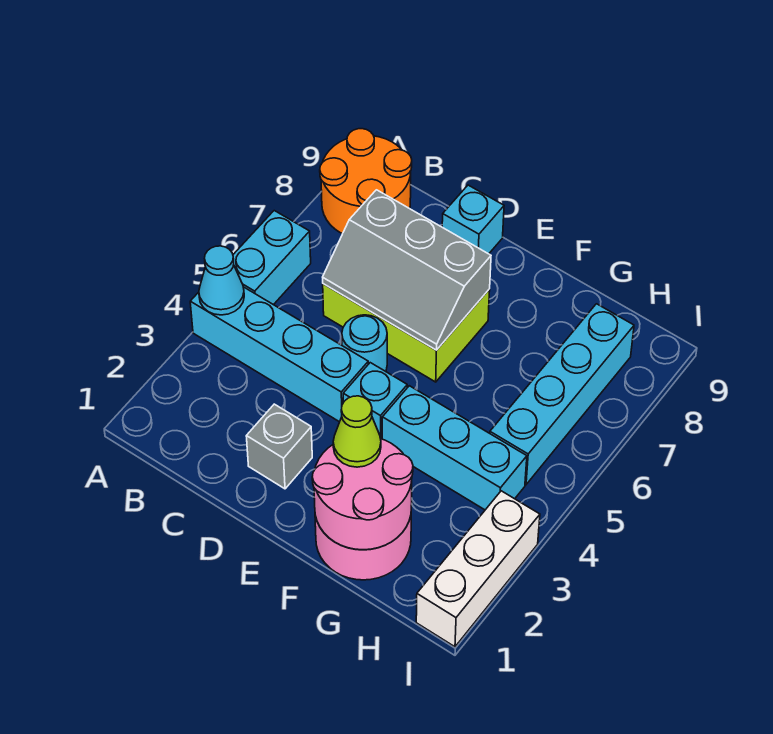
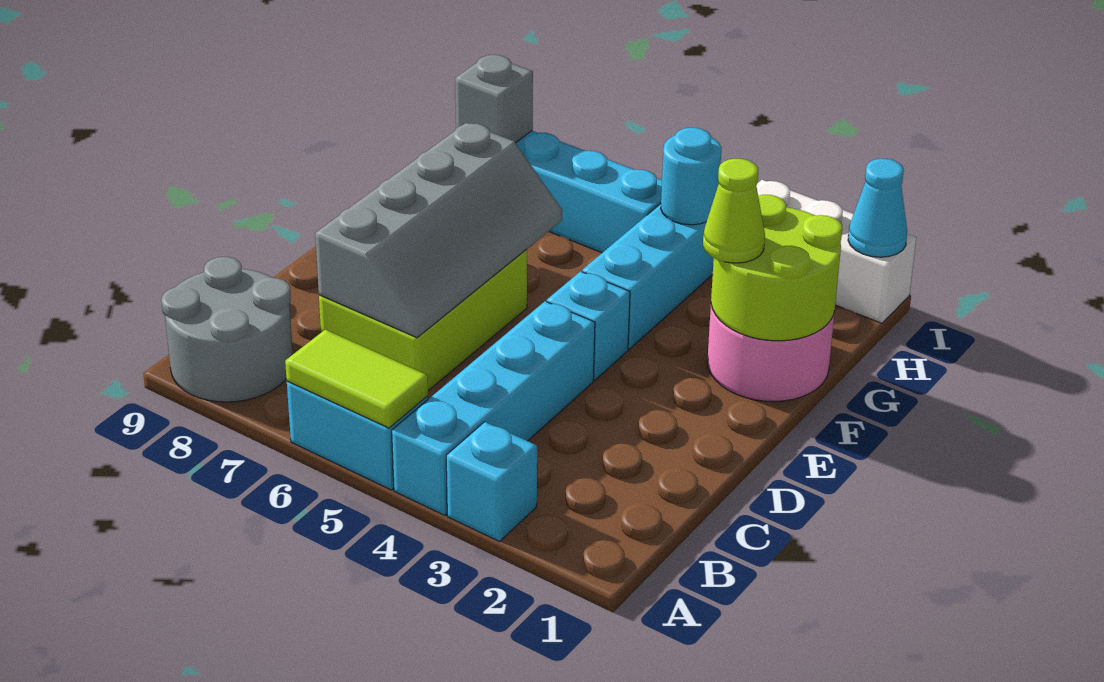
cyan cone A4 level 2 -> cyan cone I1 level 2
none -> lime tile A5:A6 level 2
orange round brick A8:B9 level 1 -> grey round brick A8:B9 level 1
grey slope C6:E7 level 2 top 7 -> grey slope C6:F7 level 2 top 7
grey brick D2 level 1 -> grey brick H8 level 2
cyan round brick D5 level 1 -> cyan round brick H4 level 2
cyan brick D9 level 1 -> cyan brick A3 level 1
pink round brick F1:G2 level 2 -> lime round brick F1:G2 level 2

